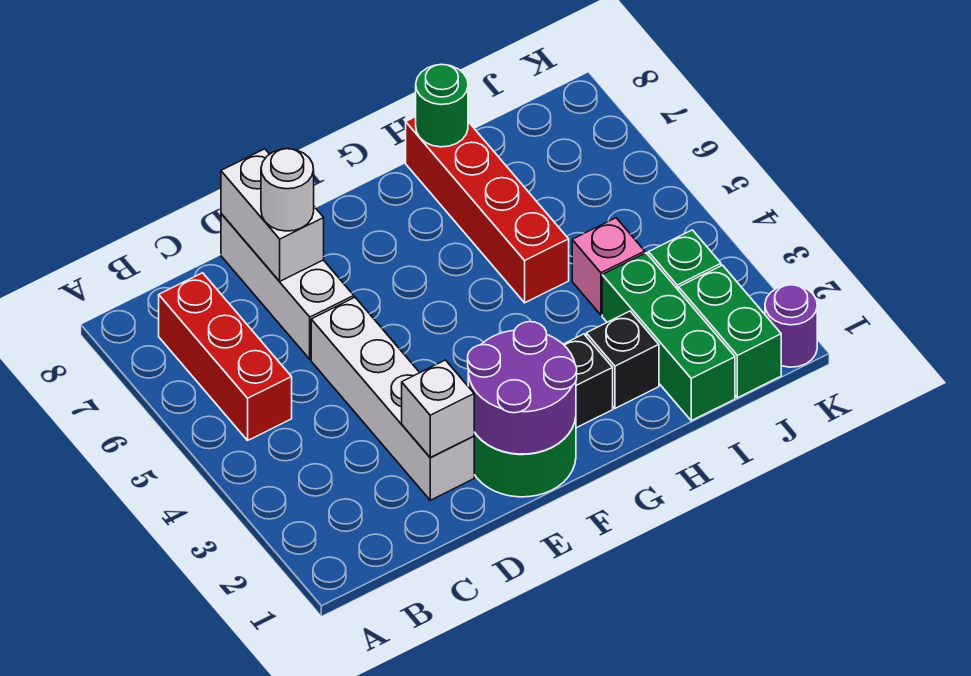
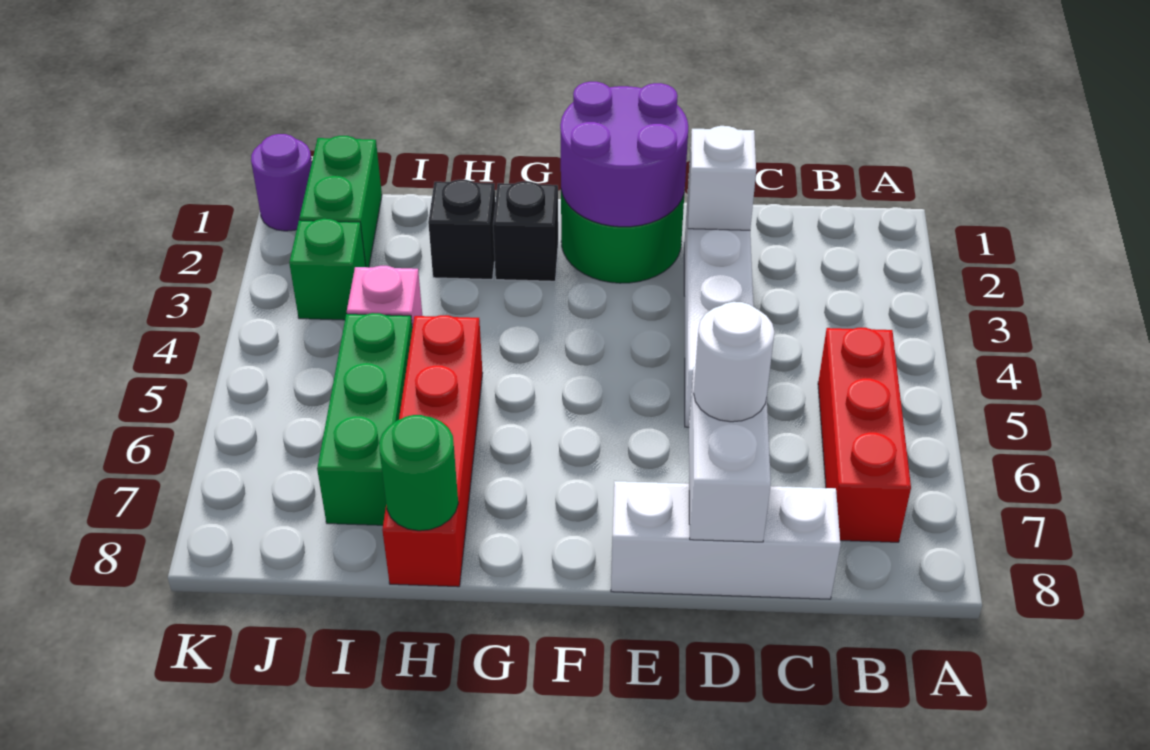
white brick D6:D8 level 1 -> white brick C8:E8 level 1
green brick I1:I3 level 1 -> green brick I5:I7 level 1

